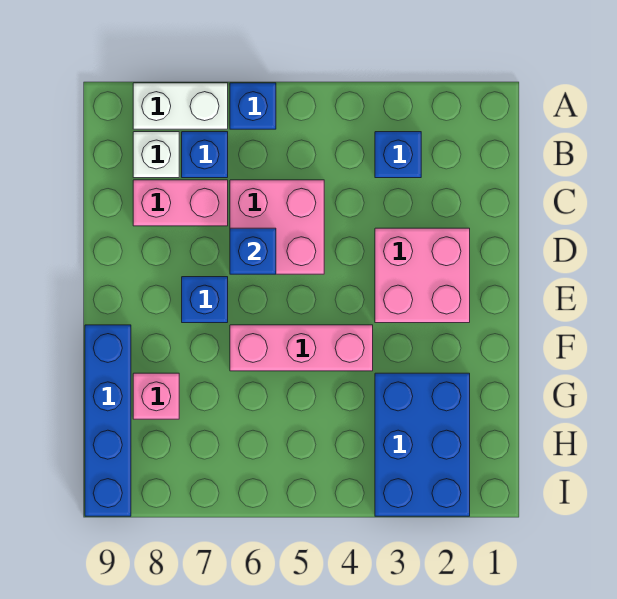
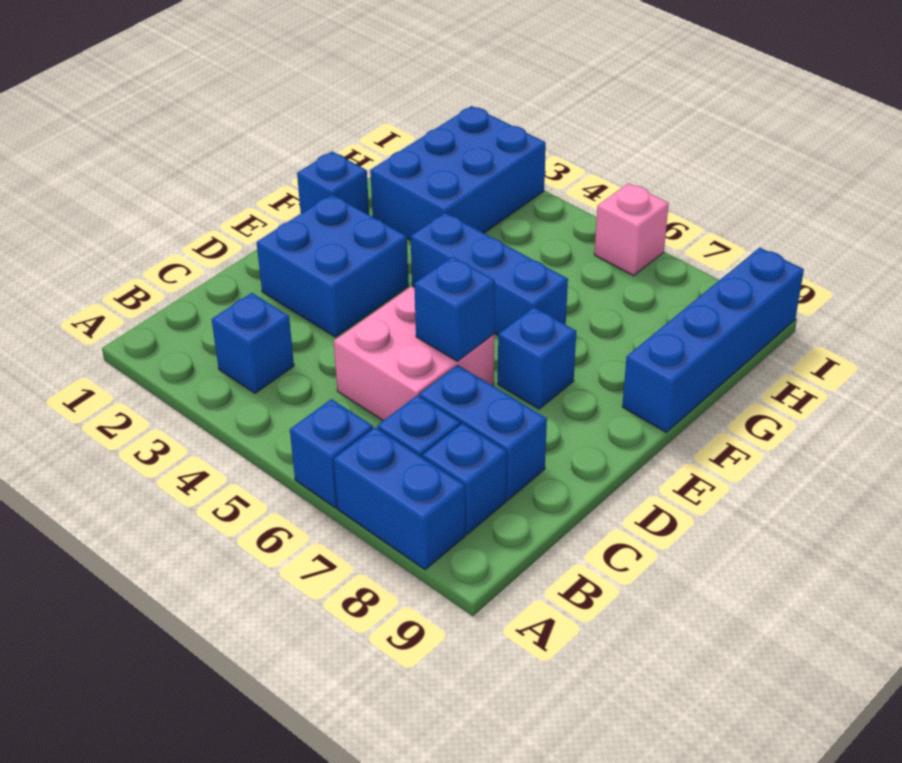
white brick A7:A8 level 1 -> blue brick A7:A8 level 1
white brick B8 level 1 -> blue brick B8 level 1
pink brick C7:C8 level 1 -> blue brick C7:C8 level 1
pink brick D2:E3 level 1 -> blue brick D2:E3 level 1
none -> blue brick F1 level 1
pink brick F4:F6 level 1 -> blue brick F4:F6 level 1
pink brick G8 level 1 -> pink brick I6 level 1

